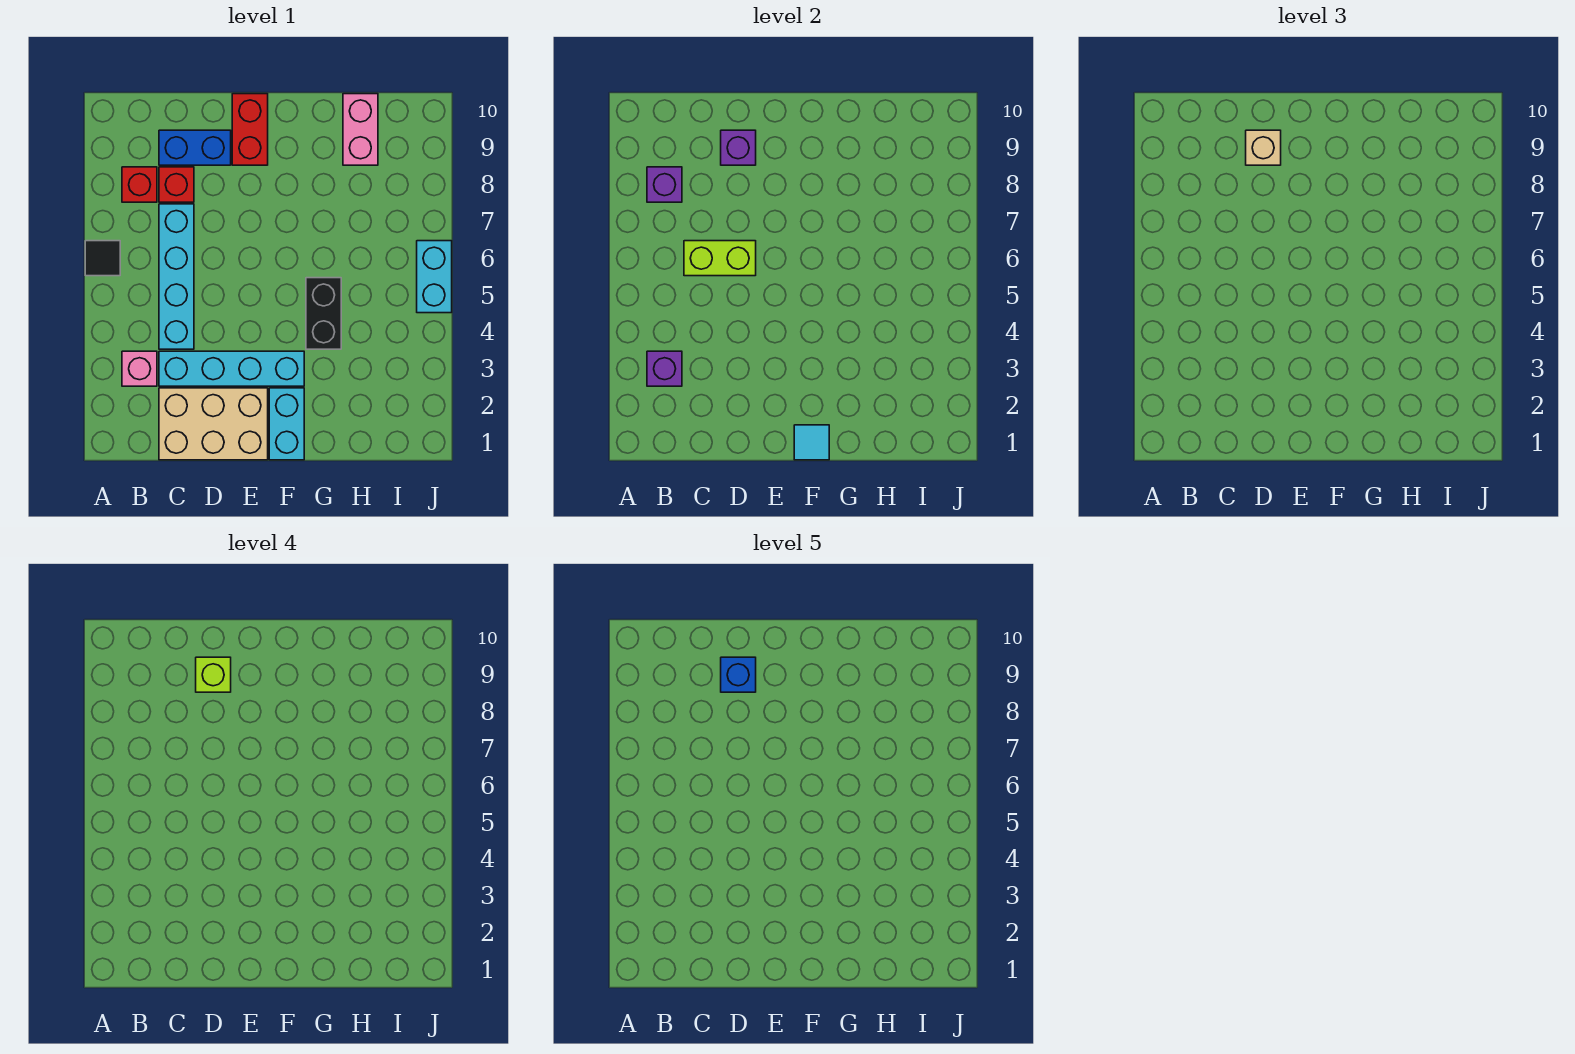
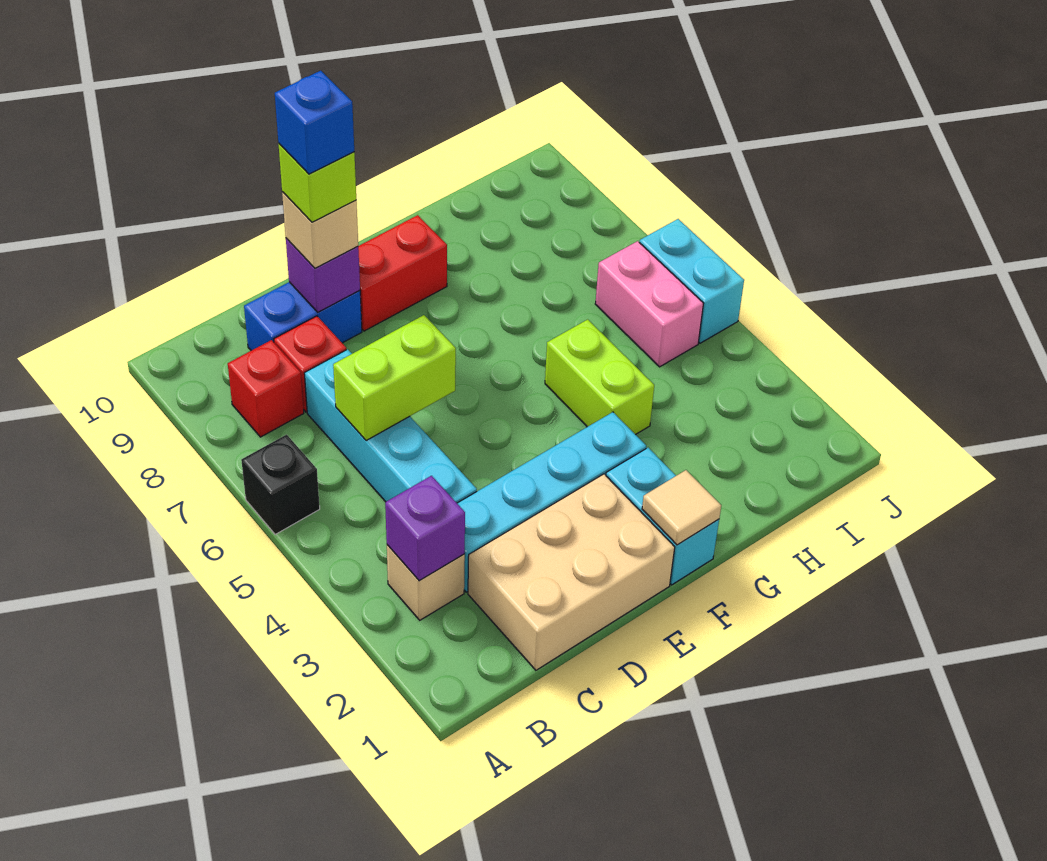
black tile A6 level 1 -> black brick A6 level 1
pink brick B3 level 1 -> tan brick B3 level 1
purple brick B8 level 2 -> none
red brick E9:E10 level 1 -> red brick E9:F9 level 1
cyan tile F1 level 2 -> tan tile F1 level 2
black brick G4:G5 level 1 -> lime brick G4:G5 level 1
pink brick H9:H10 level 1 -> pink brick I5:I6 level 1

